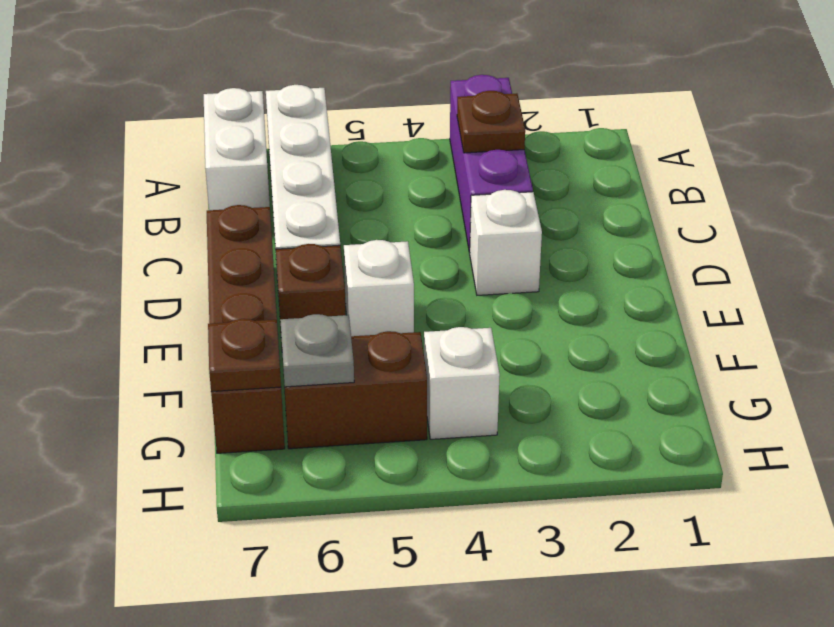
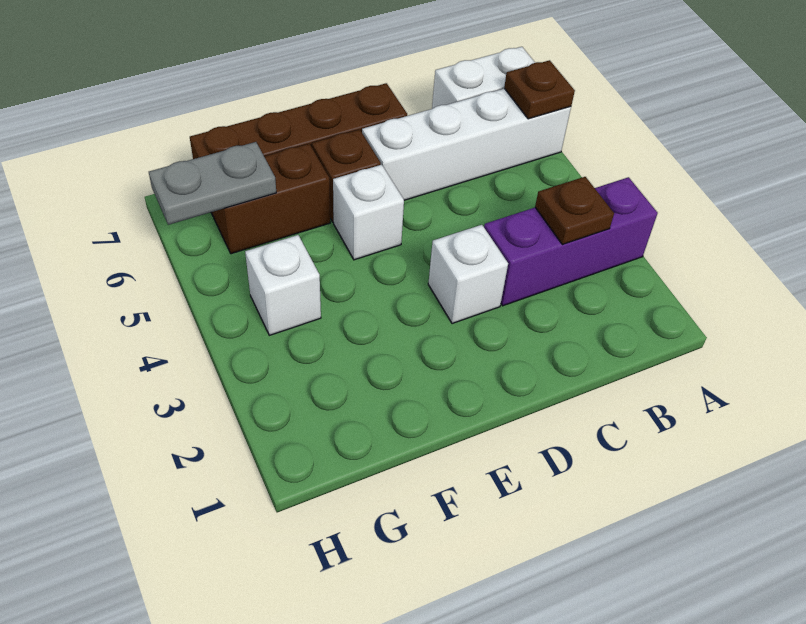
brown brick G5:G6 level 1 -> brown brick F6:G6 level 1
grey plate G6 level 2 -> grey plate G6:H6 level 2
brown plate G7 level 2 -> brown plate A6 level 2

